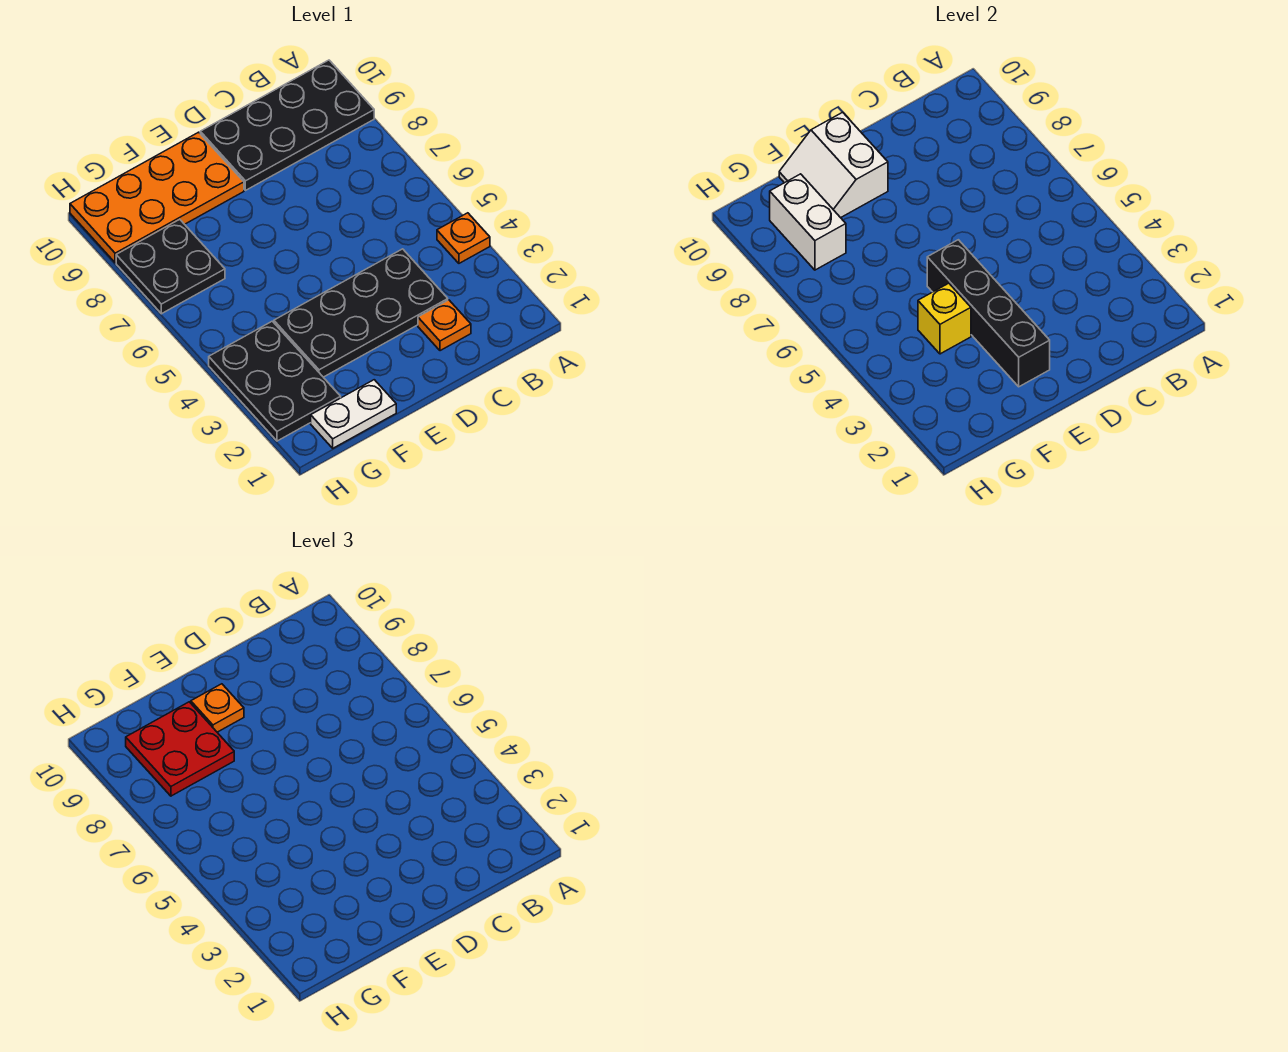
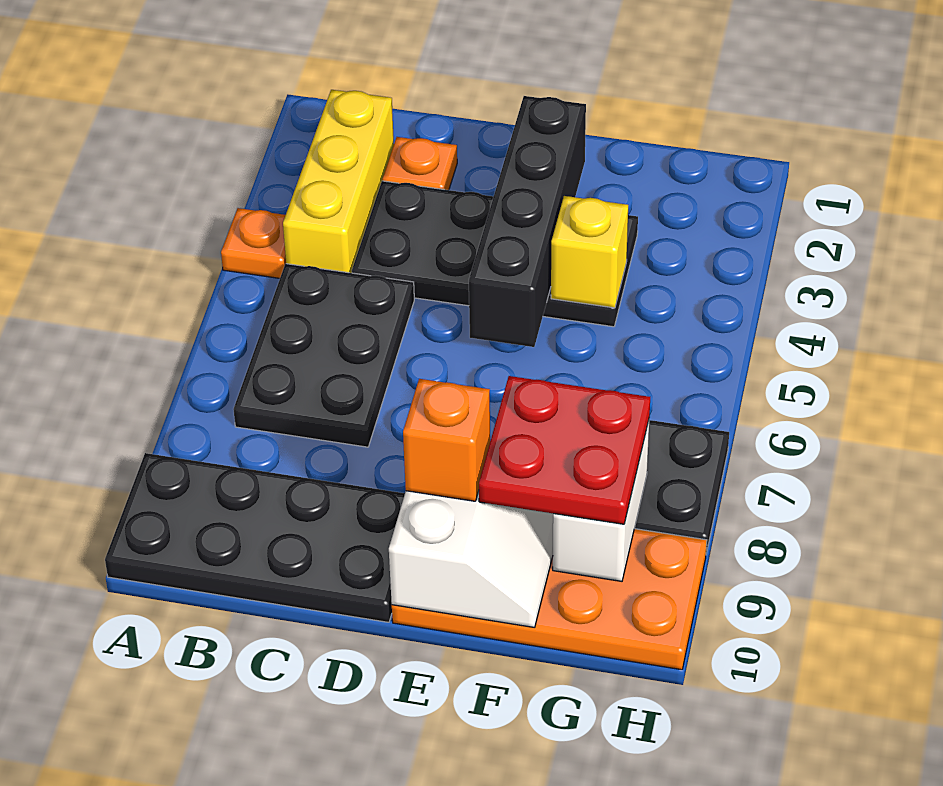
none -> yellow brick B2:B4 level 1
orange plate E9 level 3 -> orange brick E9 level 3
white plate F1:G1 level 1 -> none
black plate G2:H4 level 1 -> black plate B5:C7 level 1

